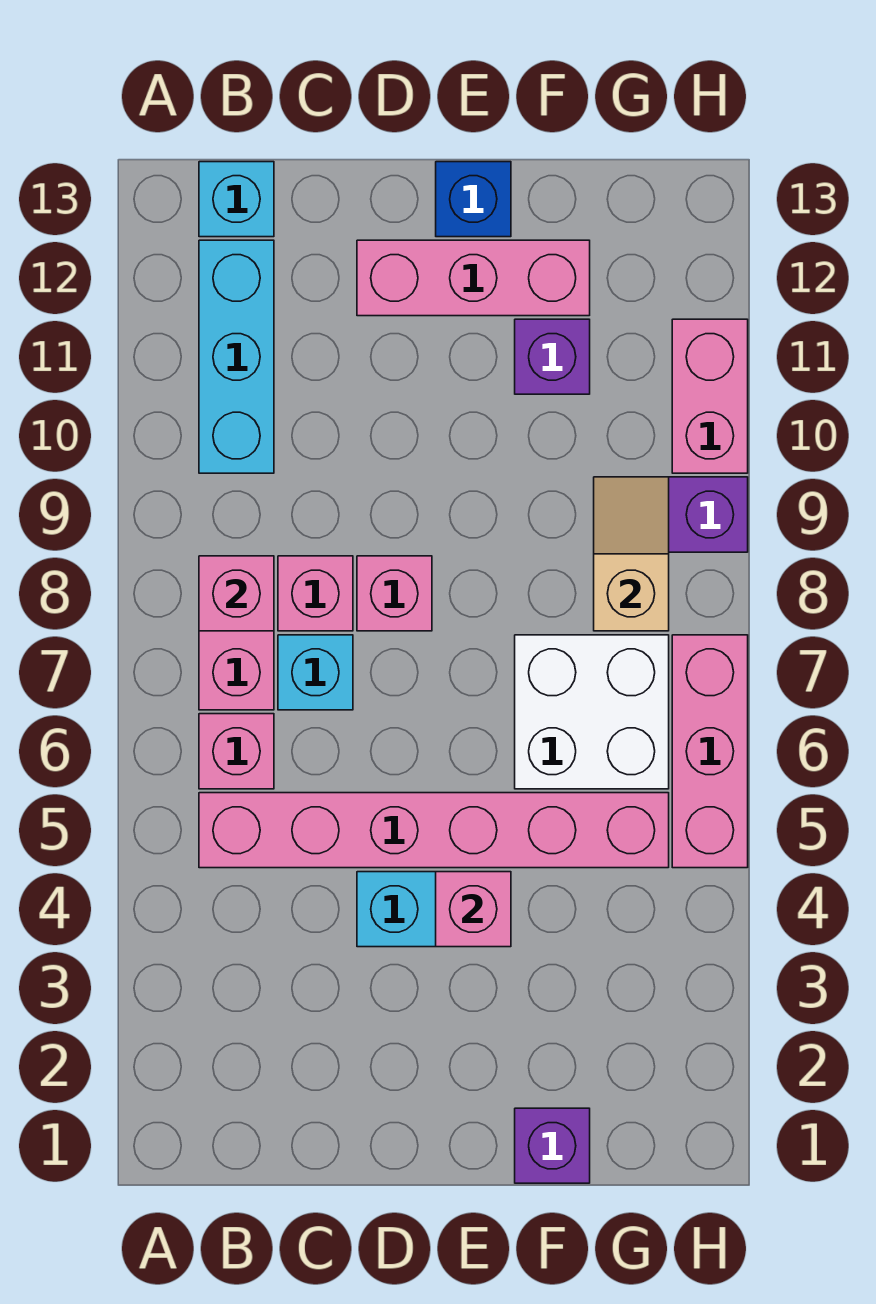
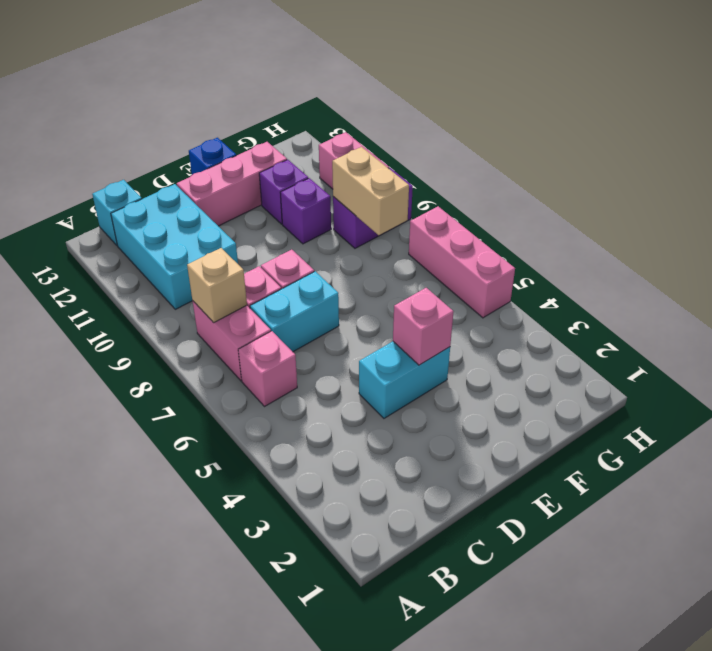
pink brick B5:G5 level 1 -> none
pink brick B8 level 2 -> tan brick B8 level 2
cyan brick B10:B12 level 1 -> cyan brick B10:C12 level 1
cyan brick C7 level 1 -> cyan brick C7:D7 level 1
purple brick F1 level 1 -> purple brick F10 level 1
white brick F6:G7 level 1 -> none
tan slope G8:G9 level 2 top 8 -> tan brick G8:G9 level 2

